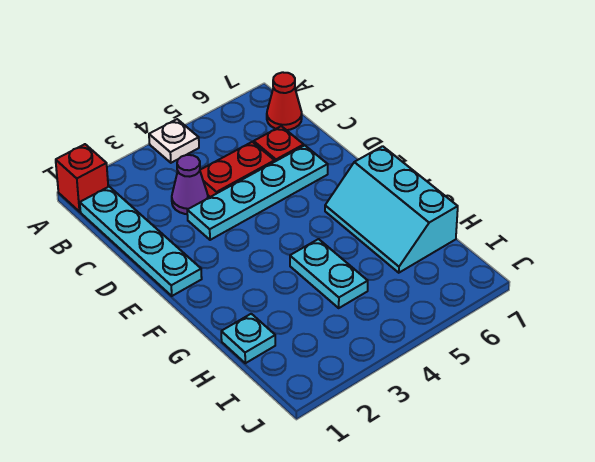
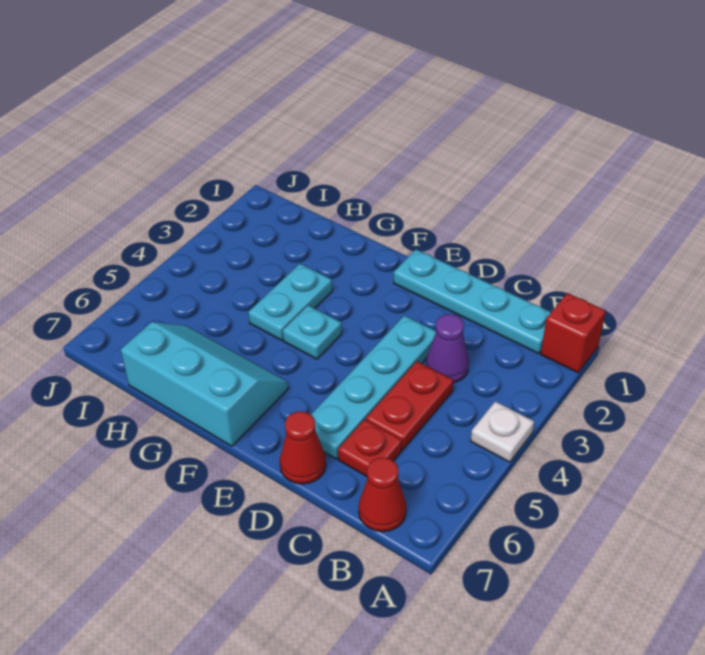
none -> red cone D7 level 1
cyan plate G4:H4 level 1 -> cyan plate G3:G4 level 1
cyan plate H1 level 1 -> cyan plate F4 level 1

